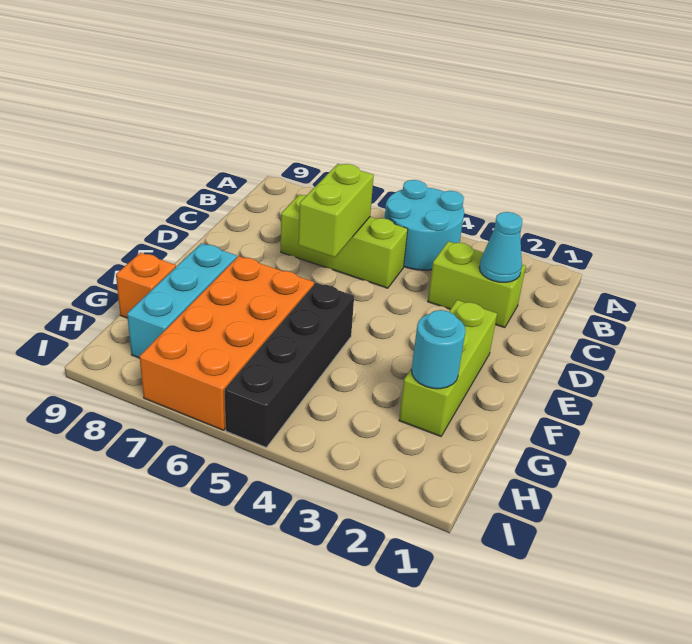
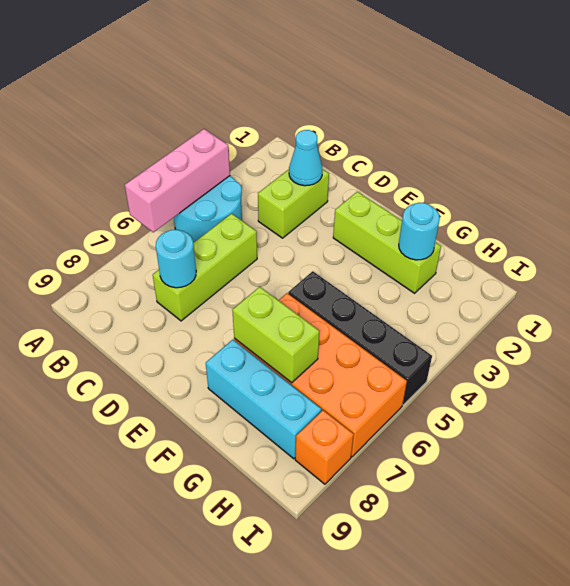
none -> pink brick A4:A6 level 2
lime brick C6:D6 level 2 -> lime brick F7:G7 level 2
none -> cyan round brick C7 level 2
orange brick G9 level 1 -> orange brick I8 level 1

